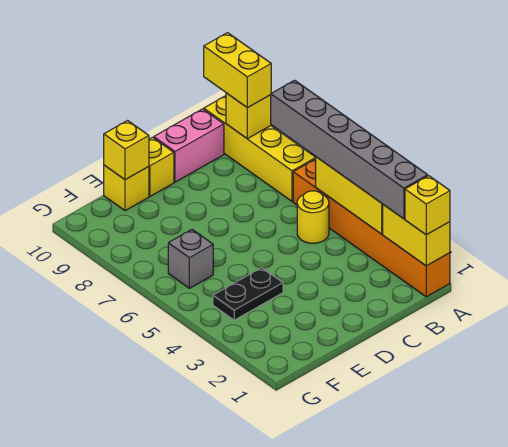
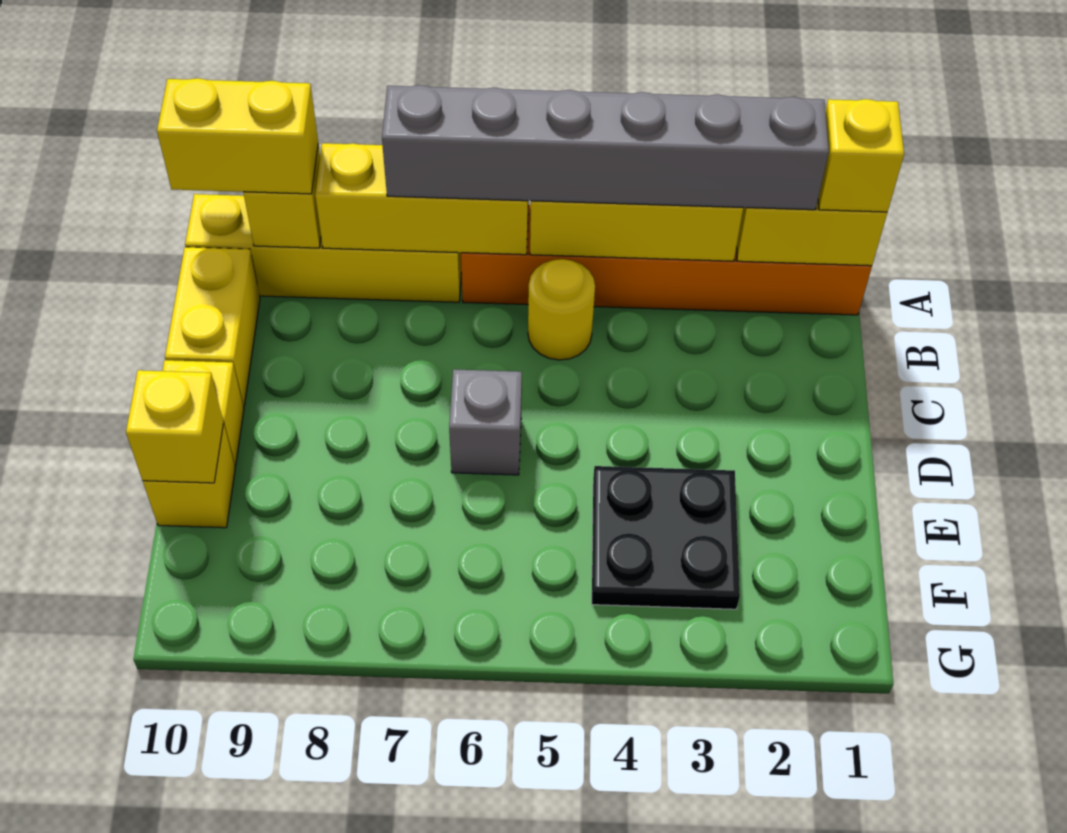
none -> yellow brick A6:A8 level 2
pink brick B10:C10 level 1 -> yellow brick B10:C10 level 1
black plate E4:F4 level 1 -> black plate E3:F4 level 1
grey brick F6 level 1 -> grey brick D6 level 1

